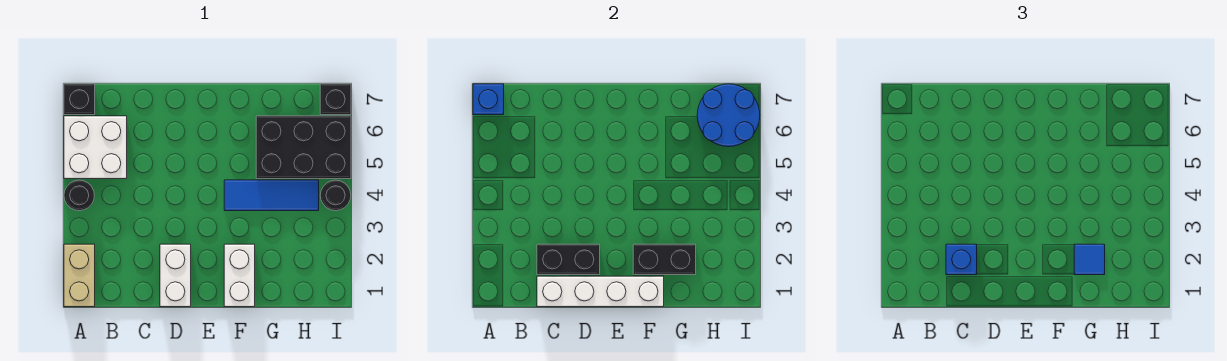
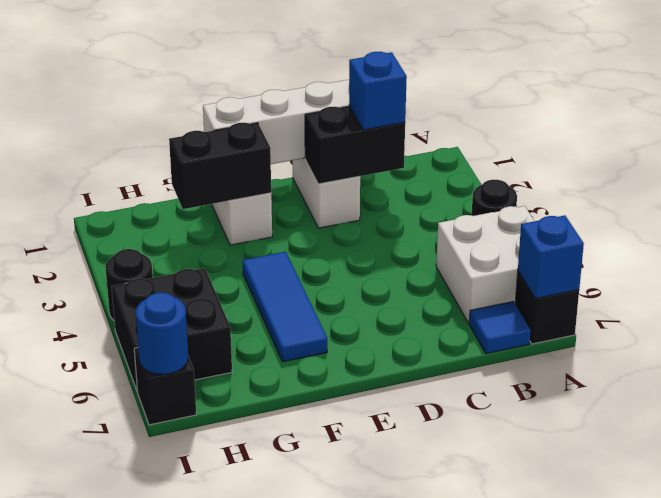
tan brick A1:A2 level 1 -> none
blue tile F4:H4 level 1 -> blue tile F4:F6 level 1
blue tile G2 level 3 -> blue tile B7 level 1
black brick G5:I6 level 1 -> black brick H5:I6 level 1
blue round brick H6:I7 level 2 -> blue round brick I7 level 2

